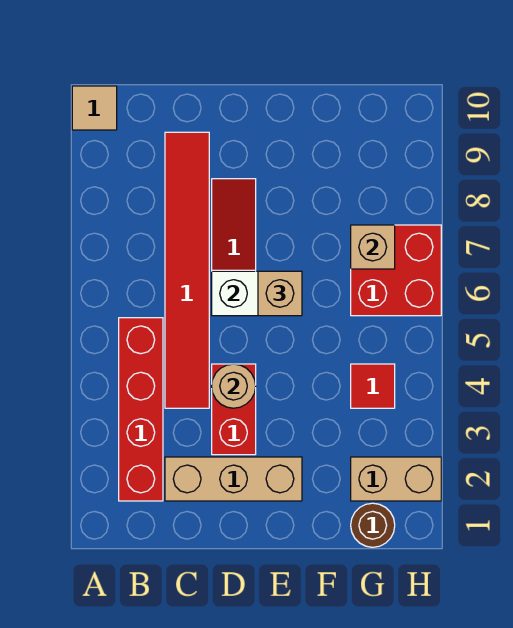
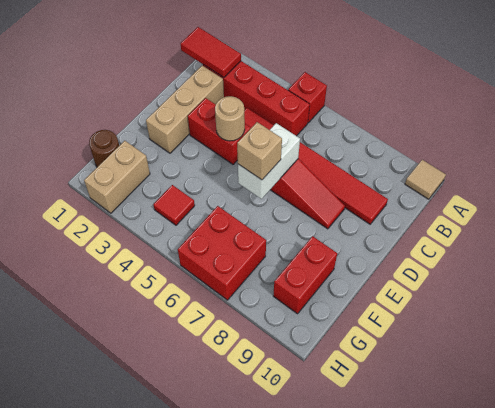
none -> red brick A5 level 1
none -> red tile B1:B2 level 2
none -> red brick F9:G9 level 1
tan brick G7 level 2 -> none

